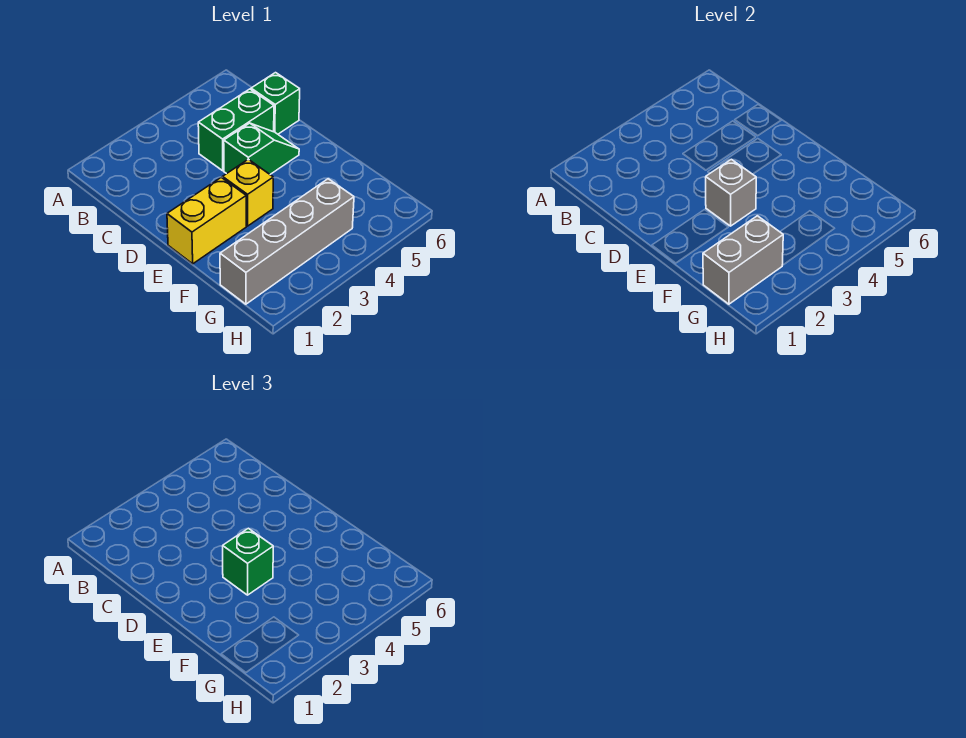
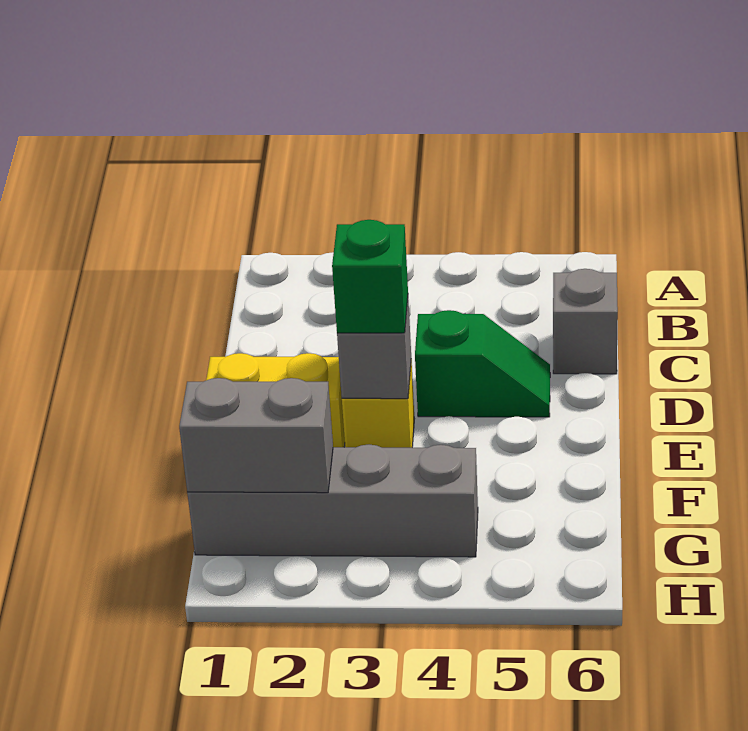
green brick C4:C5 level 1 -> none
green brick C6 level 1 -> grey brick C6 level 1

